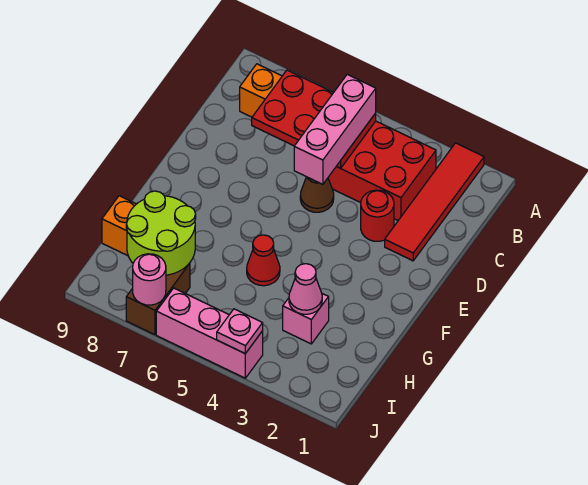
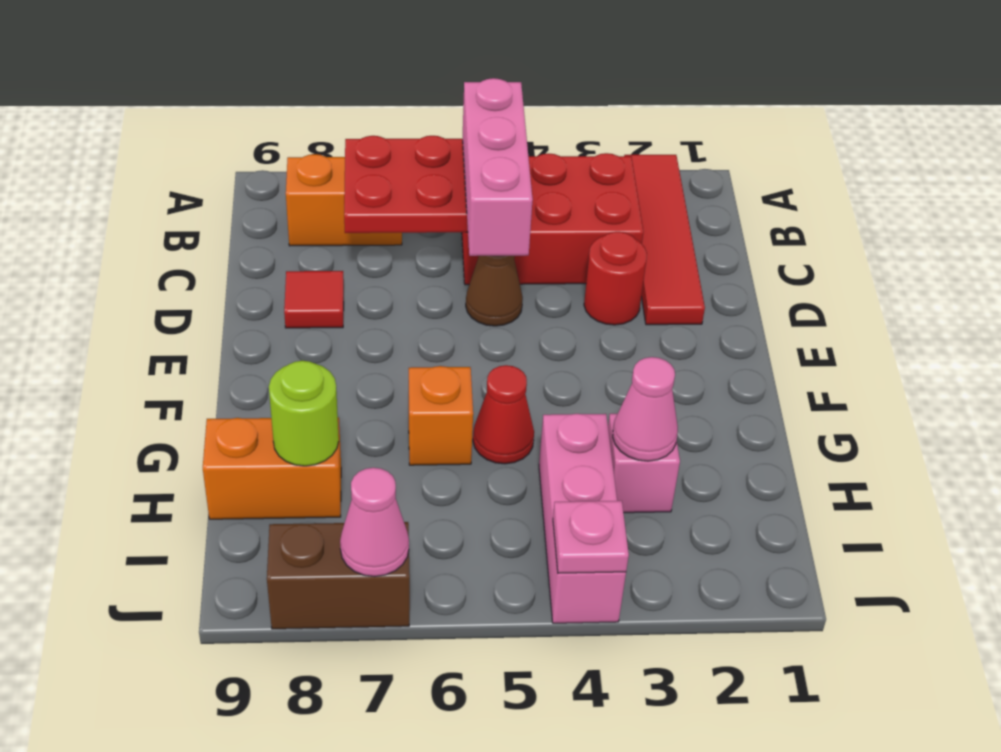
none -> red tile D8 level 1
none -> orange brick G6 level 1
lime round brick H7:I8 level 2 -> lime round brick H8 level 2
brown brick I7:J7 level 1 -> brown brick J7:J8 level 1
pink brick J4:J6 level 1 -> pink brick H4:J4 level 1
pink round brick J7 level 2 -> pink cone J7 level 2

